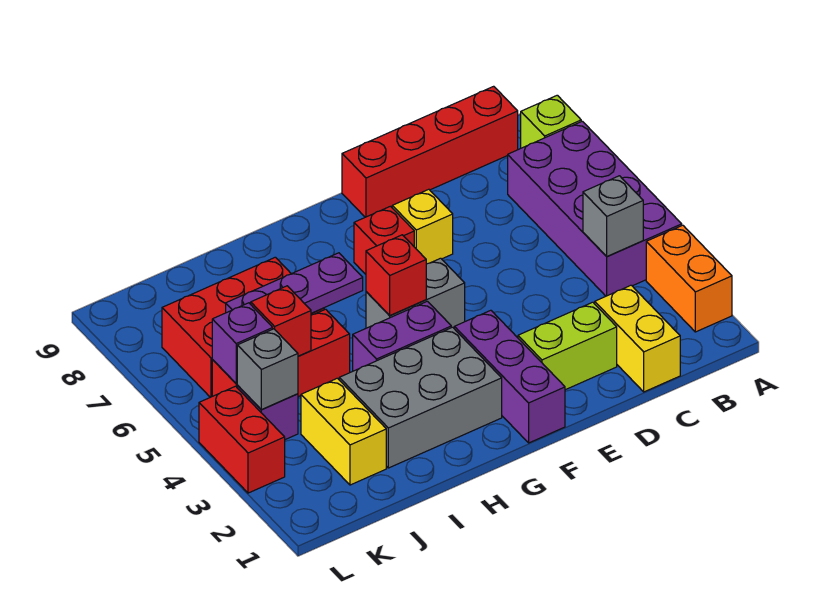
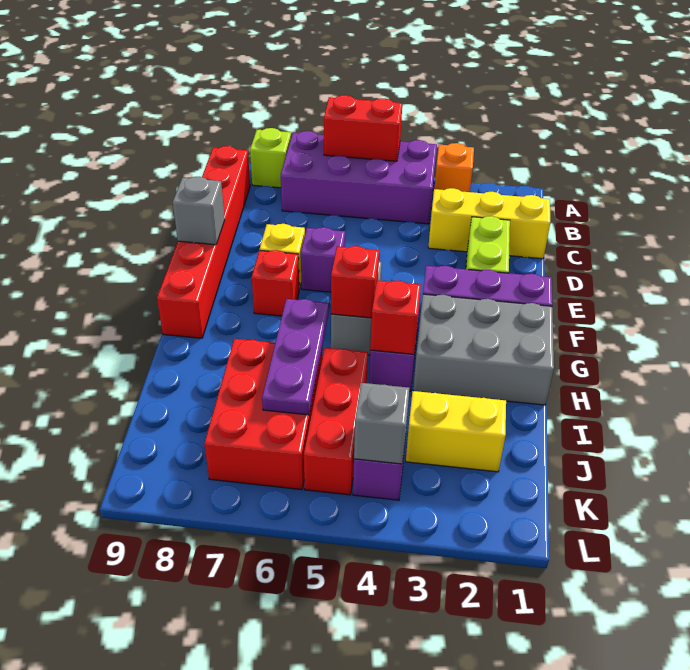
orange brick A2:A3 level 1 -> orange brick A3 level 1
grey brick B4 level 2 -> grey brick E9 level 2
red brick B9:E9 level 1 -> red brick B9:G9 level 1
yellow brick C1:C2 level 1 -> yellow brick C1:C3 level 1
grey brick G2:I3 level 1 -> grey brick G1:H3 level 1
red brick J5 level 2 -> red brick H4 level 2
purple brick K5 level 2 -> purple brick E6 level 1
red brick L3:L4 level 1 -> red brick A5:A6 level 2

